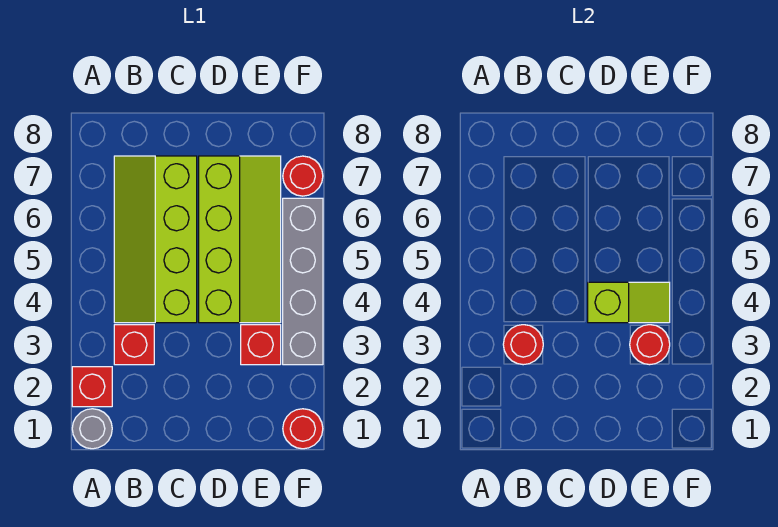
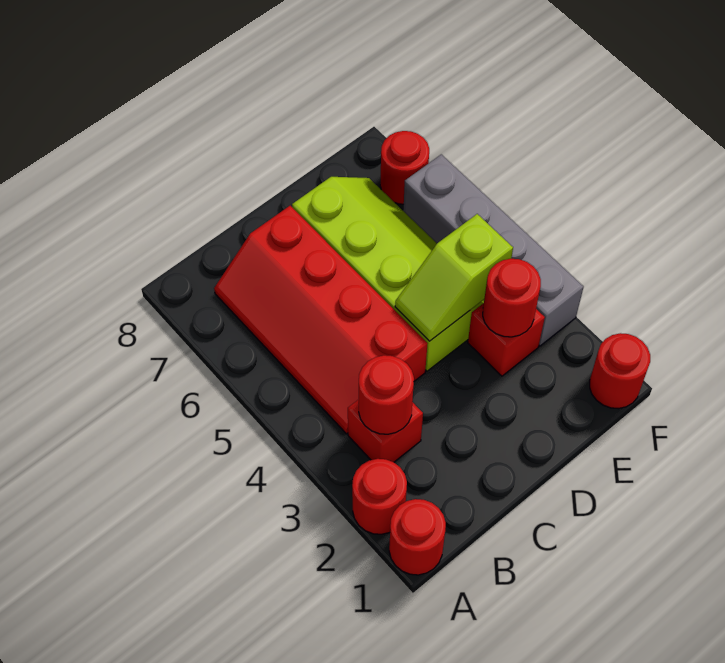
grey round brick A1 level 1 -> red round brick A1 level 1
red brick A2 level 1 -> red round brick A2 level 1
lime slope B4:C7 level 1 top C -> red slope B4:C7 level 1 top C
lime slope D4:E4 level 2 top D -> lime slope D4:E4 level 2 top E

